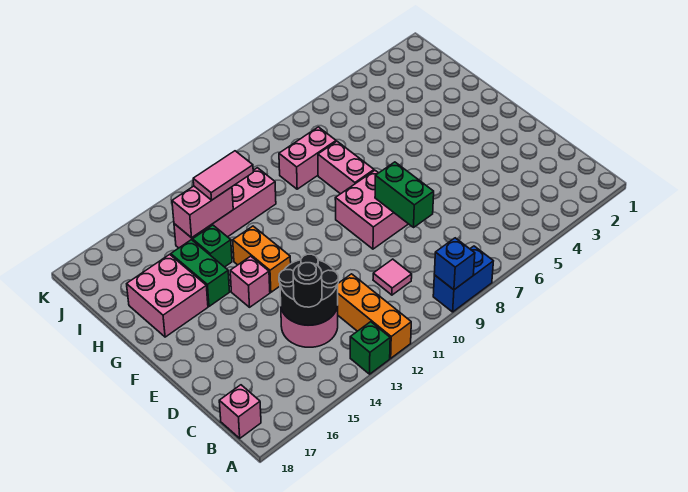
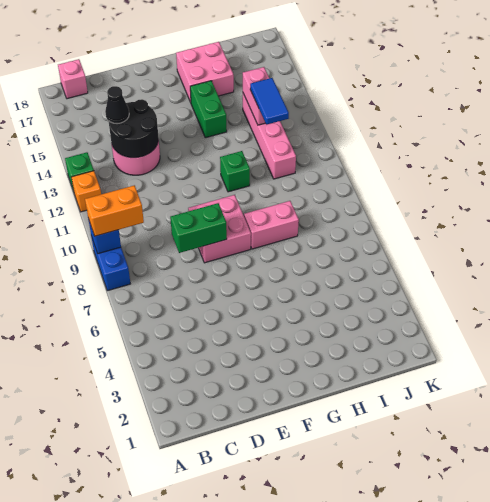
orange brick A12:C12 level 1 -> orange brick A12 level 1
pink tile C10 level 1 -> none
black round brick C14 level 3 -> black cone C14 level 3
orange brick F13:G13 level 1 -> orange brick A9:B9 level 3
pink brick F14 level 1 -> none
green brick G15:H15 level 1 -> green brick G14:G15 level 1
green brick H14 level 1 -> green brick G11 level 1
pink brick I8:I9 level 1 -> none
pink tile I12:I13 level 3 -> blue tile I12:I13 level 3

